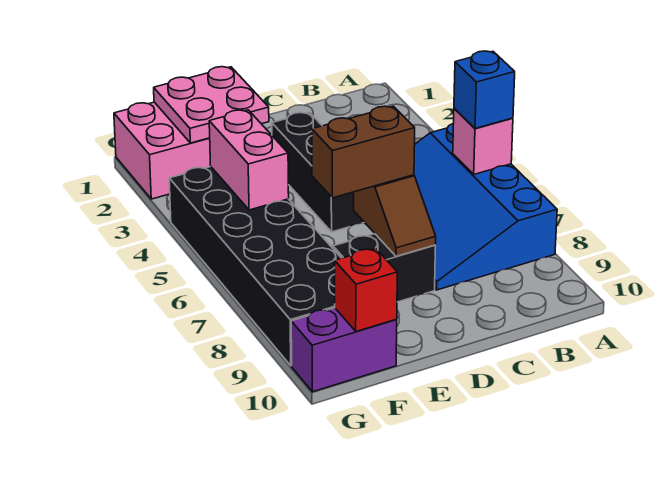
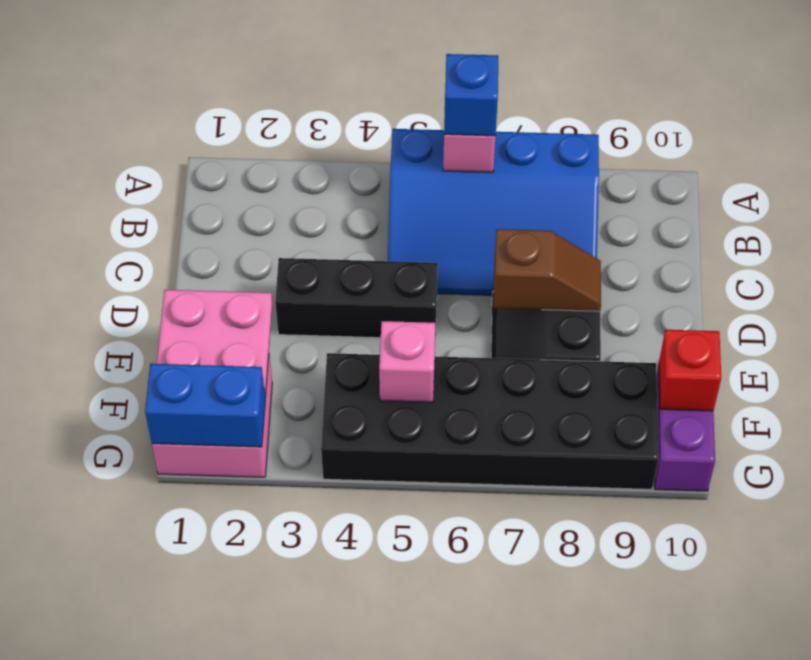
brown brick D7:E7 level 3 -> none
pink brick F4:F5 level 2 -> pink brick F5 level 2
none -> blue brick G1:G2 level 2

